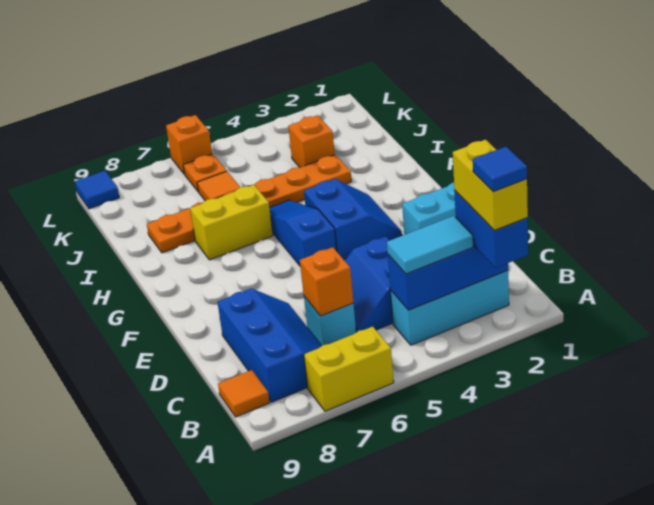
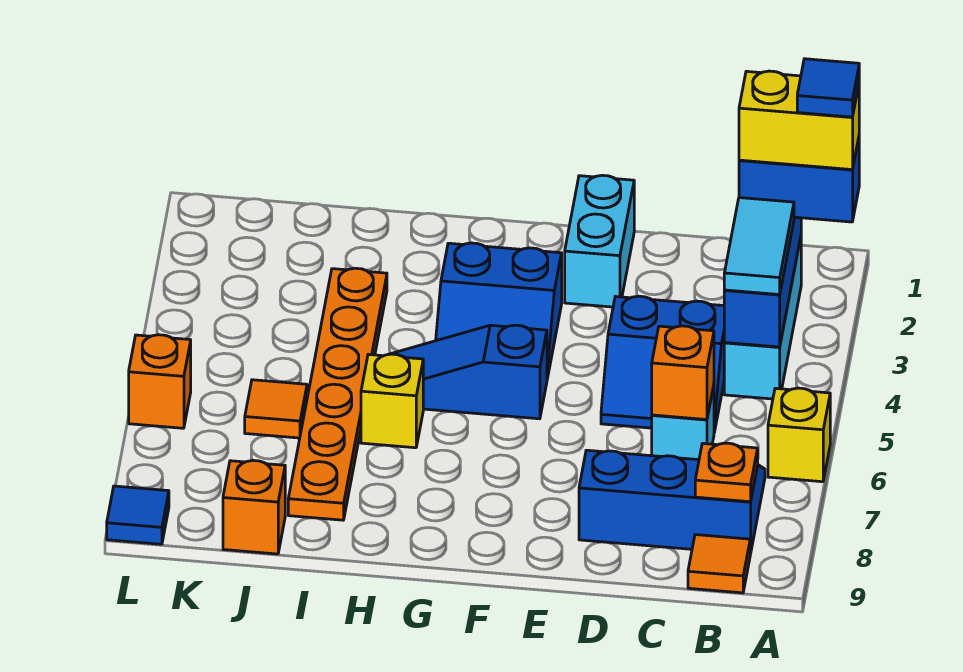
yellow brick A6:A7 level 1 -> yellow brick A6 level 1
blue slope F3:G4 level 1 top 4 -> blue slope F3:G4 level 1 top 3
yellow brick H6:H7 level 1 -> yellow brick H6 level 1
orange brick J3 level 1 -> orange brick J9 level 1
orange plate K6 level 1 -> orange plate B8 level 2

